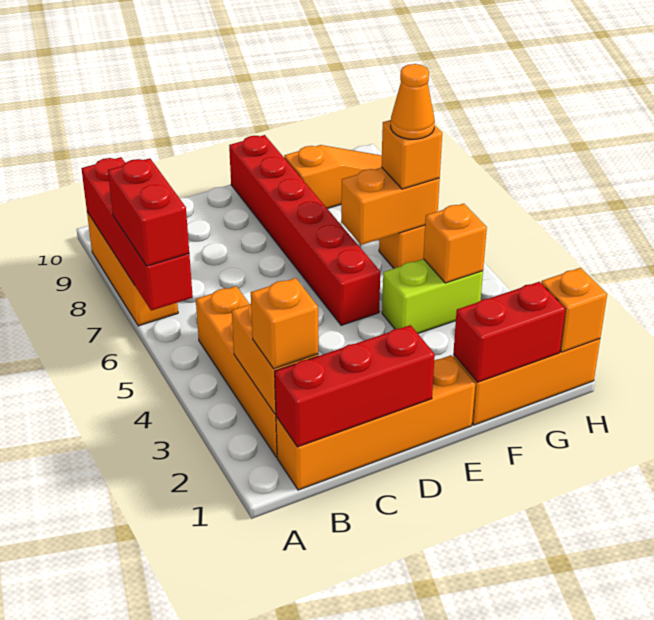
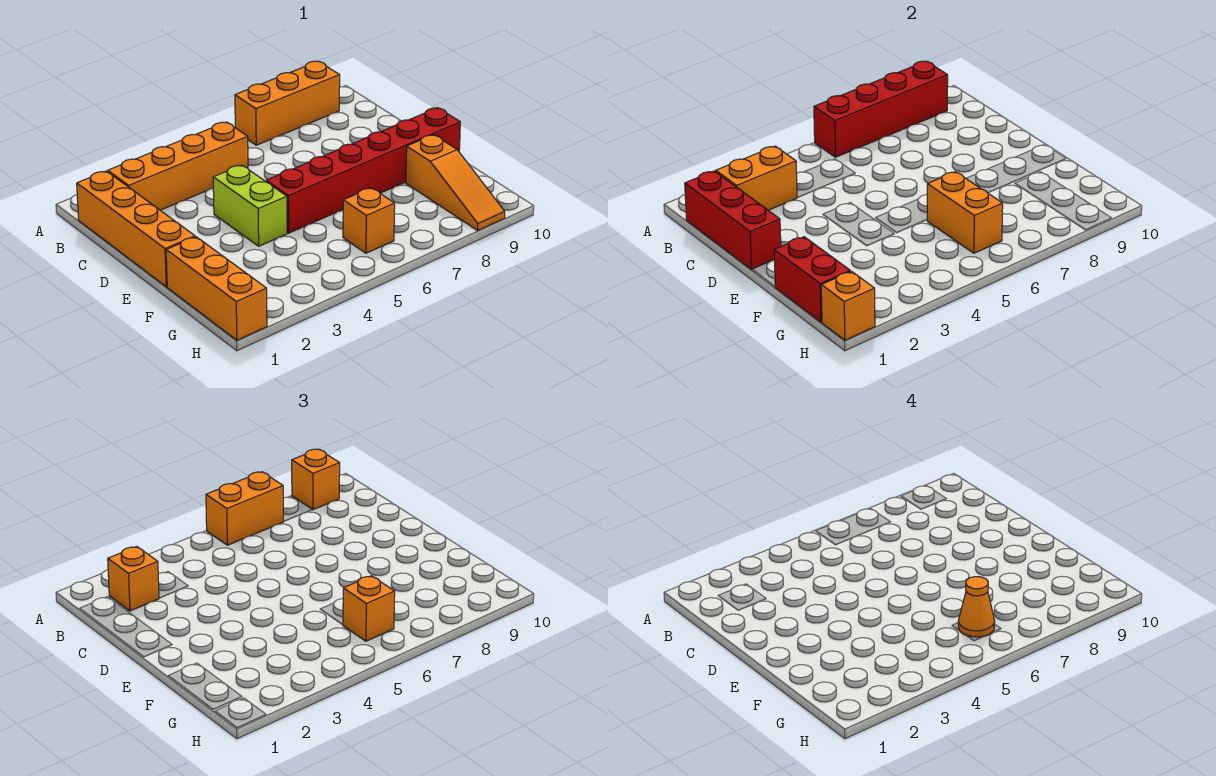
red brick A6:A7 level 3 -> orange brick A6:A7 level 3
lime brick F4:G4 level 1 -> lime brick D4:E4 level 1
orange brick G4 level 2 -> orange brick A9 level 3

